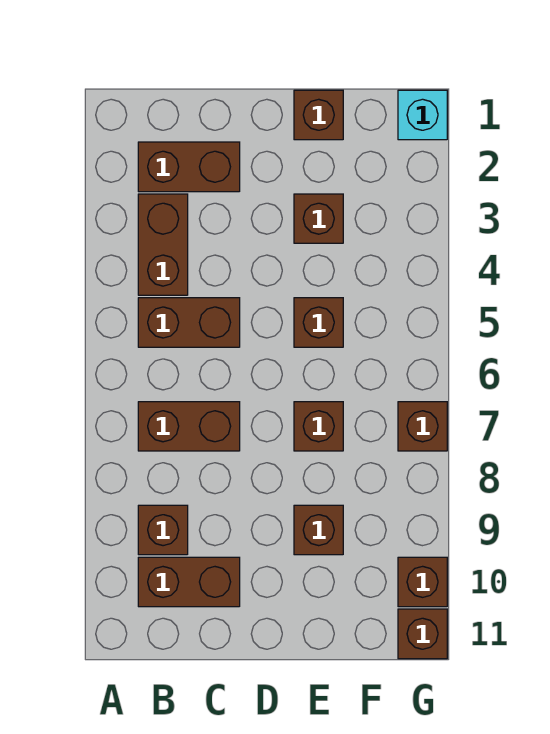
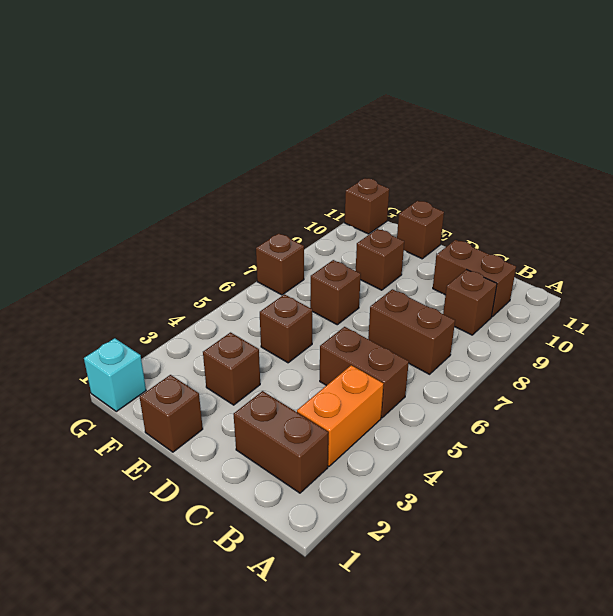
brown brick B3:B4 level 1 -> orange brick B3:B4 level 1
brown brick G10 level 1 -> brown brick E11 level 1

